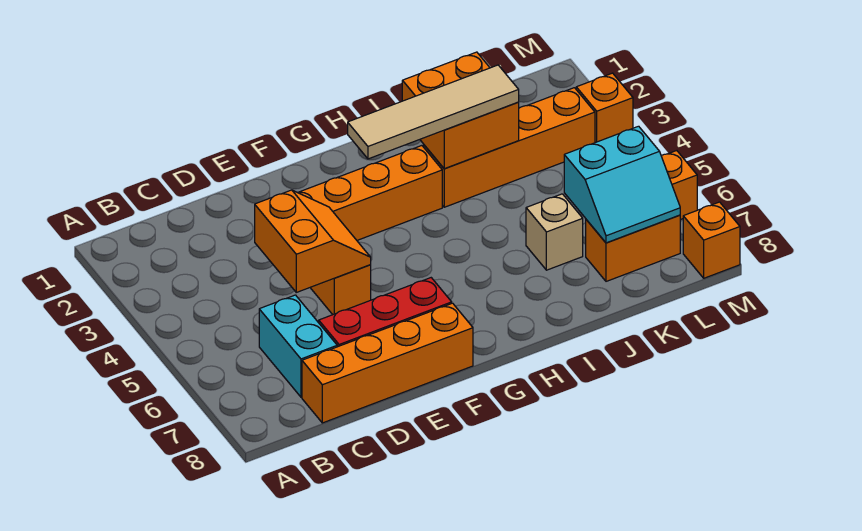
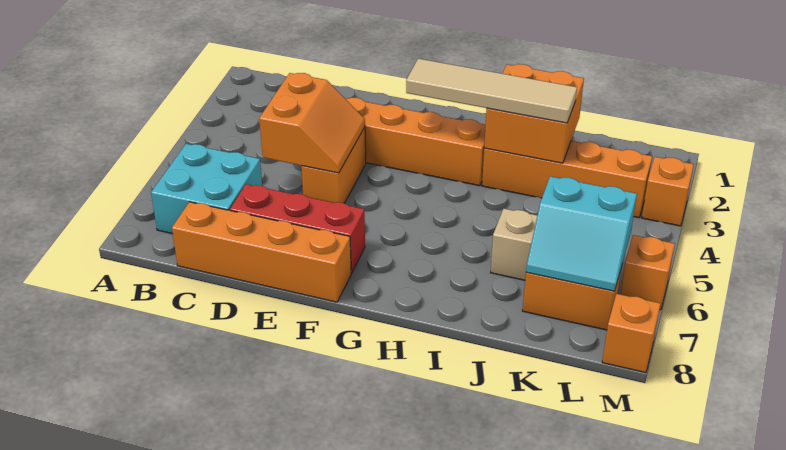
cyan brick C6:C7 level 1 -> cyan brick B6:C7 level 1

